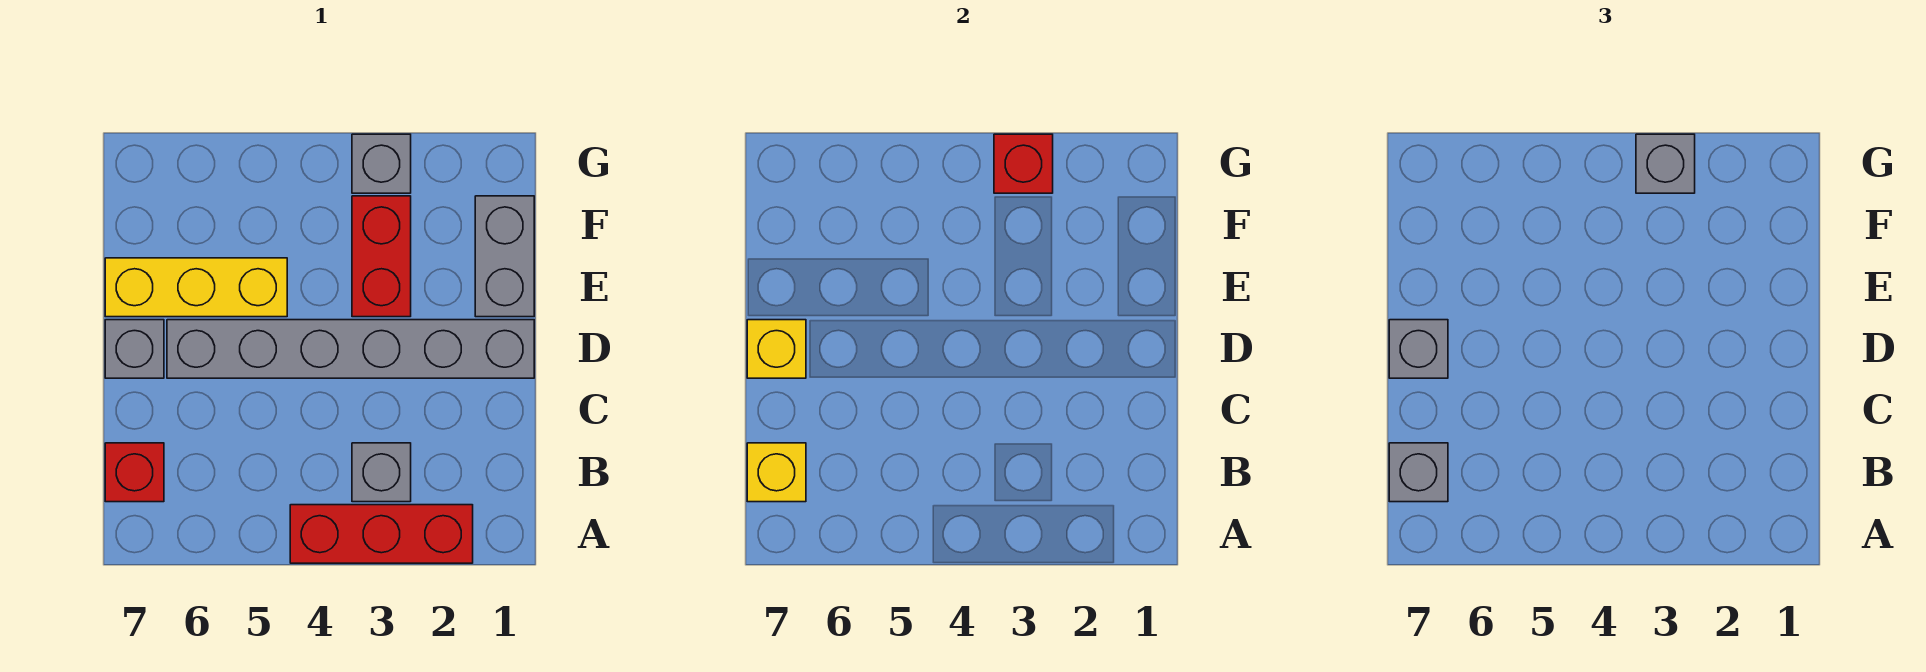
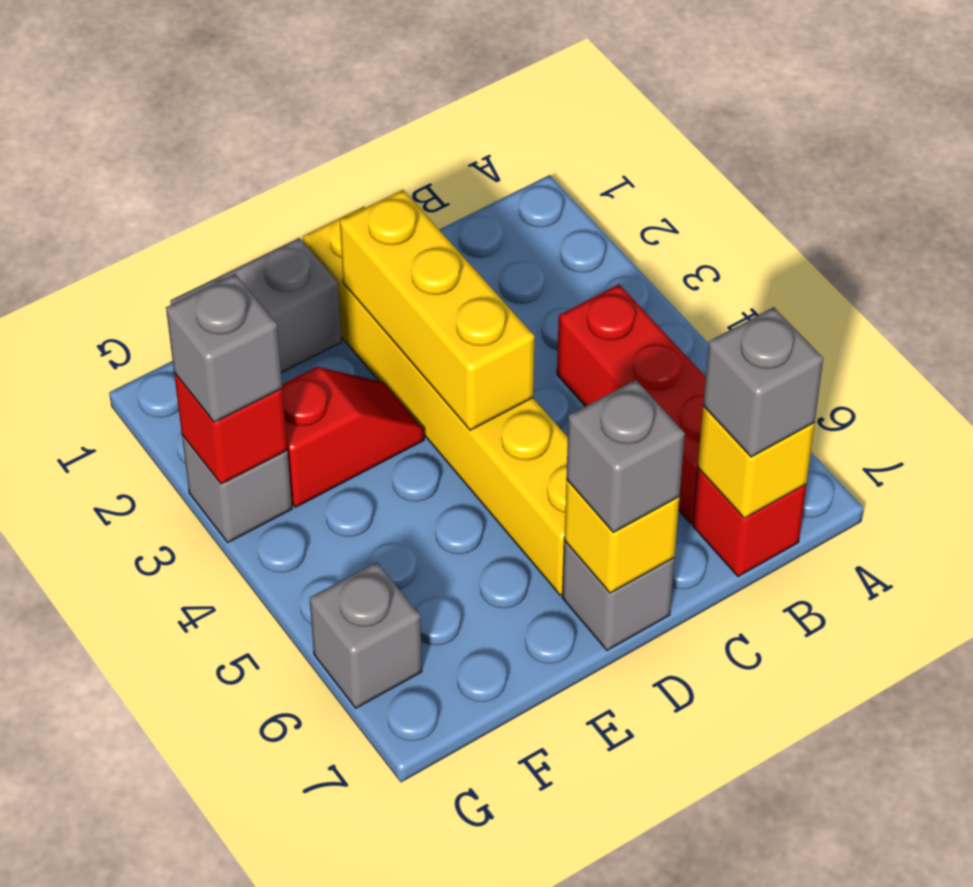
red brick A2:A4 level 1 -> red brick B4:B6 level 1
grey brick B3 level 1 -> grey brick G6 level 1
grey brick D1:D6 level 1 -> yellow brick D1:D6 level 1
red brick E3:F3 level 1 -> red slope E3:F3 level 1 top F
yellow brick E5:E7 level 1 -> yellow brick D2:D4 level 2

